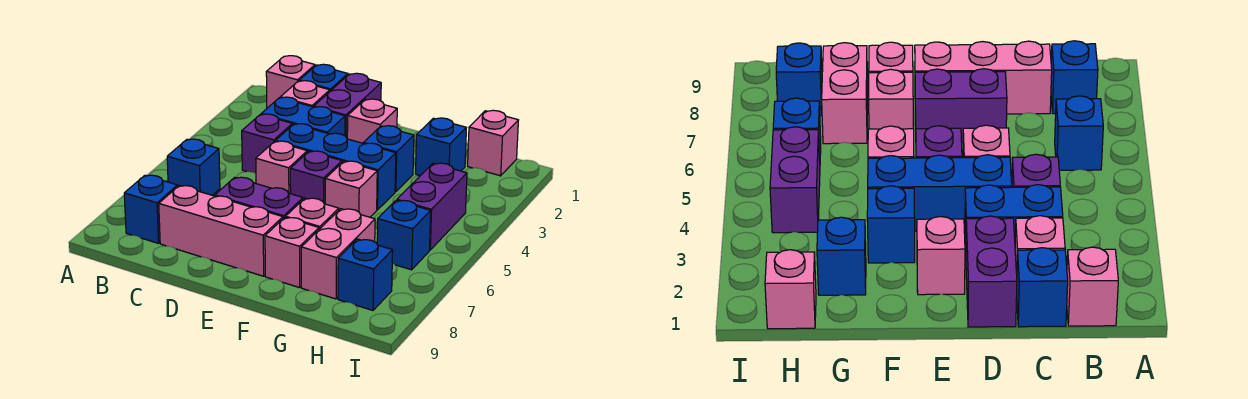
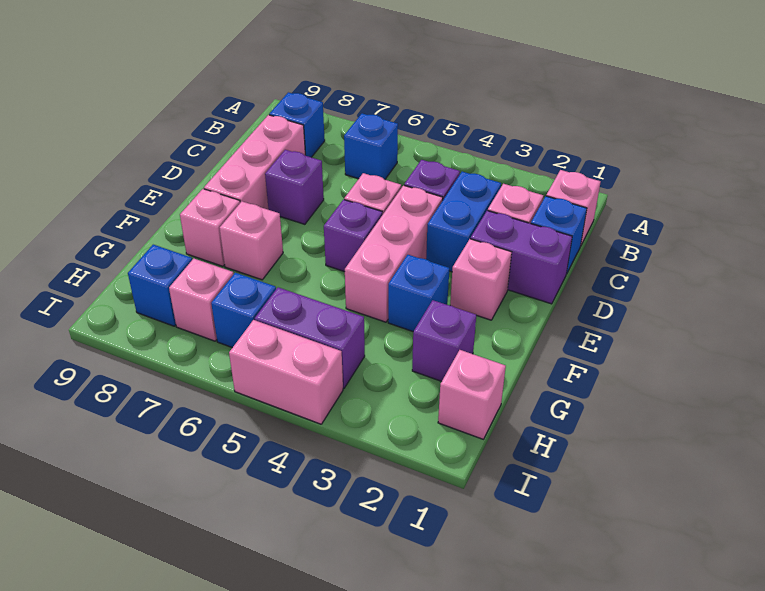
blue brick D4:F4 level 1 -> pink brick D4:F4 level 1
purple brick D7:E7 level 1 -> purple brick D7 level 1
pink brick F5 level 1 -> pink brick H7 level 1
blue brick G2 level 1 -> purple brick G2 level 1
pink brick G7:G8 level 1 -> pink brick I4:I5 level 1

